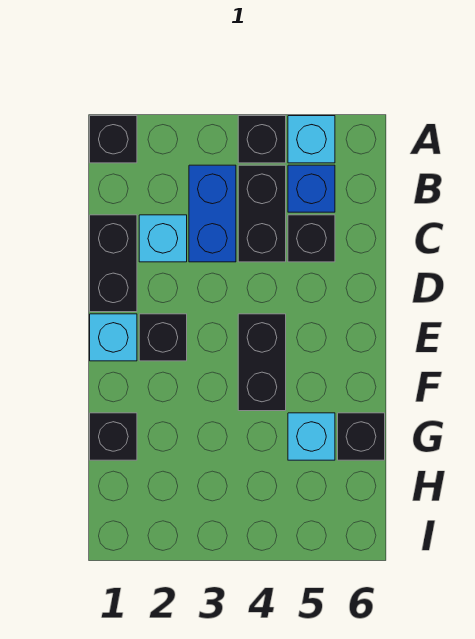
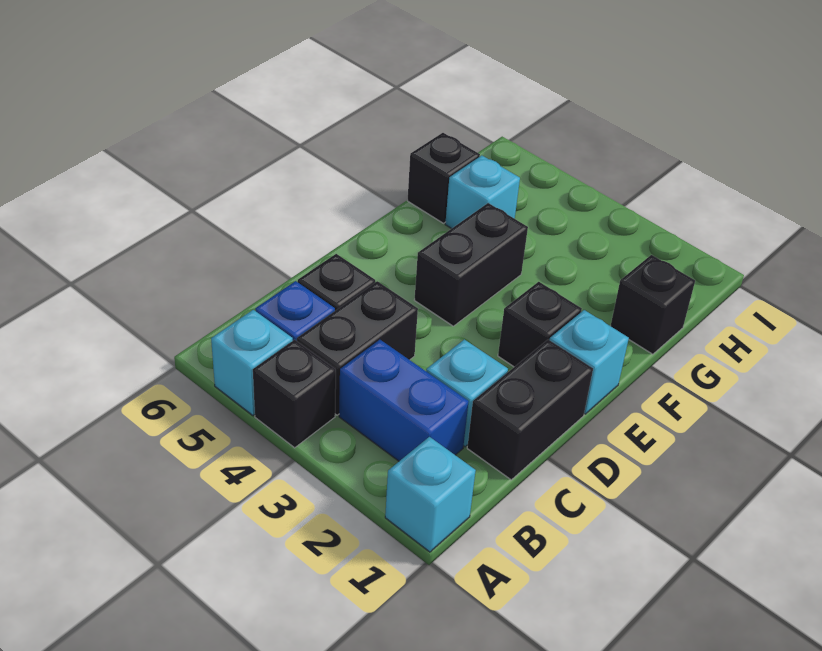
black brick A1 level 1 -> cyan brick A1 level 1
blue brick B3:C3 level 1 -> blue brick B2:B3 level 1

